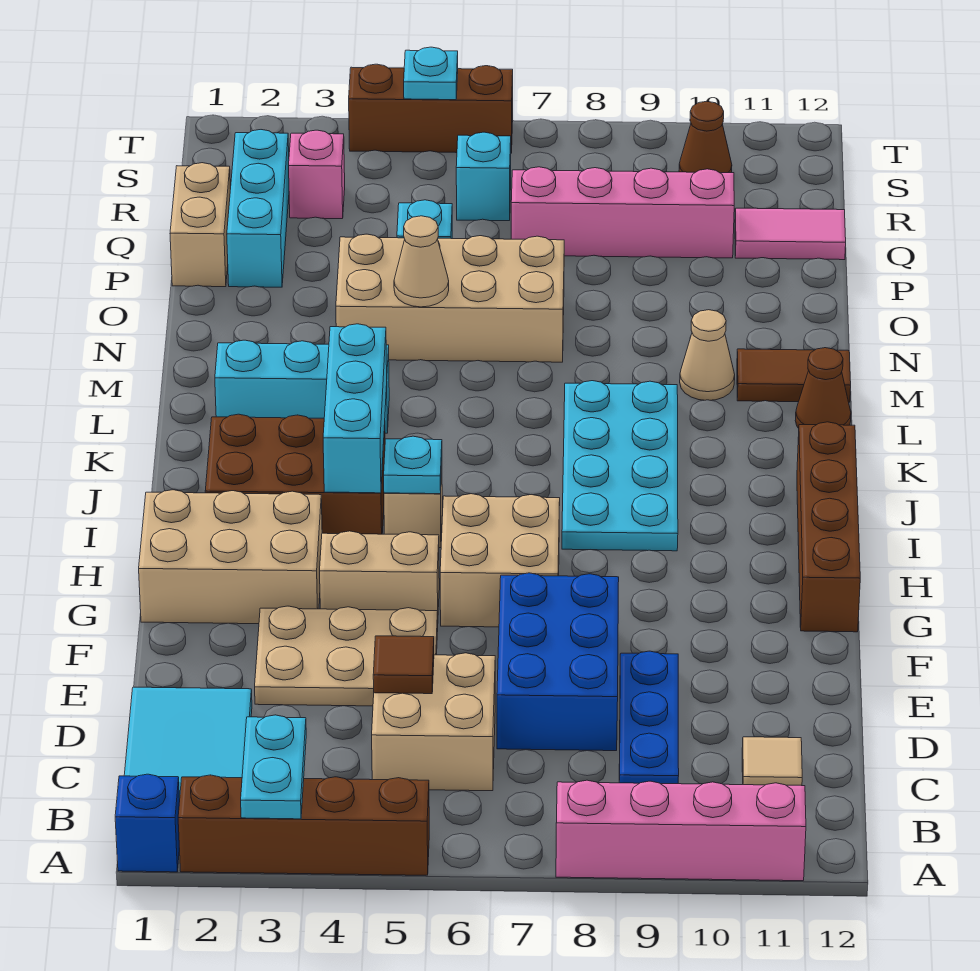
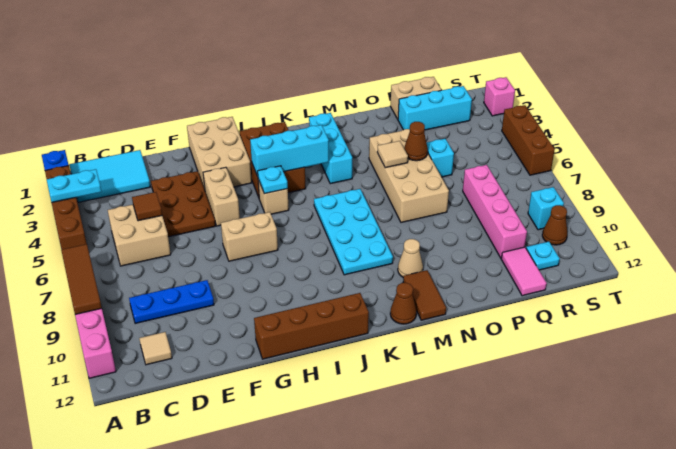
none -> brown tile A7:A9 level 2
blue brick D7:F8 level 1 -> none
tan plate E3:F5 level 1 -> brown plate E3:F5 level 1
tan brick G6:H7 level 1 -> tan brick G7:H7 level 1
cyan plate I8:L9 level 1 -> cyan plate K6:L9 level 1
tan cone N5 level 2 -> tan tile N5 level 2
none -> brown cone O5 level 2
pink brick R3 level 1 -> pink brick T2 level 1
cyan brick R6 level 1 -> cyan brick S9 level 1
cyan plate T5 level 2 -> cyan plate R11 level 1

